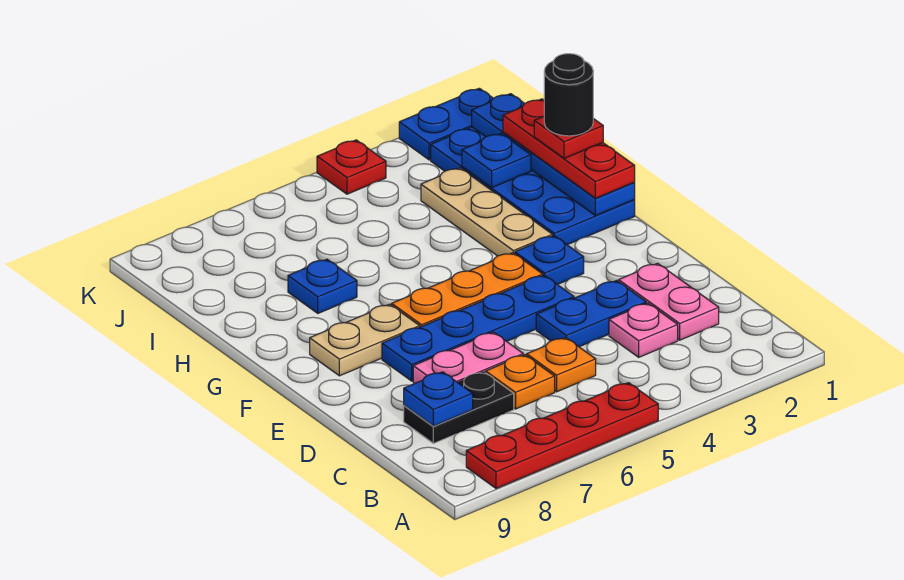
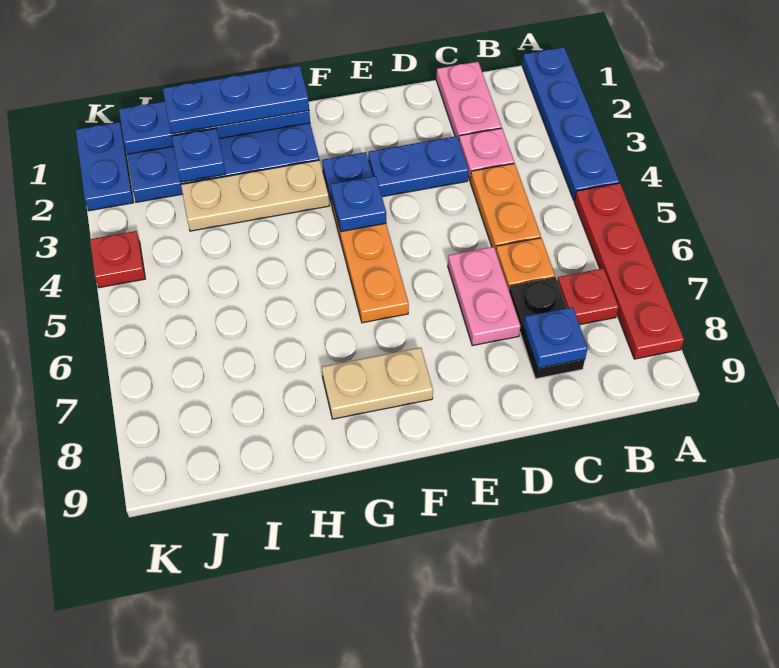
pink plate C2:D2 level 1 -> pink plate C1:C2 level 1
orange plate C5 level 1 -> orange plate C4:C5 level 1
blue plate D3:D4 level 1 -> blue plate D3:E3 level 1
blue plate E4:E7 level 1 -> blue plate A1:A4 level 1
tan plate F7:F8 level 1 -> tan plate F8:G8 level 1
red plate G1:I1 level 3 -> blue plate G1:I1 level 3
red plate H1 level 4 -> red plate B7 level 1
black round brick H1 level 5 -> none
blue plate H7 level 1 -> blue plate F4 level 2

